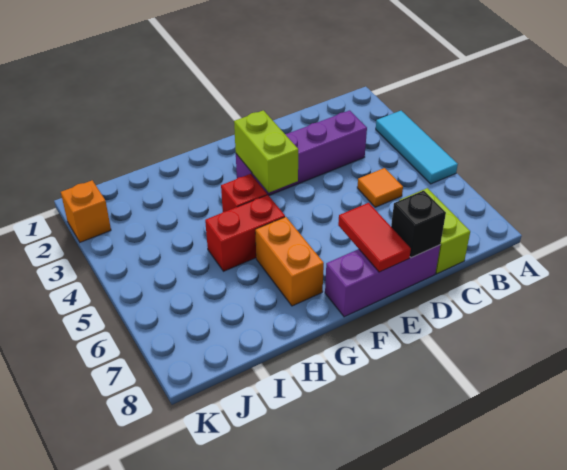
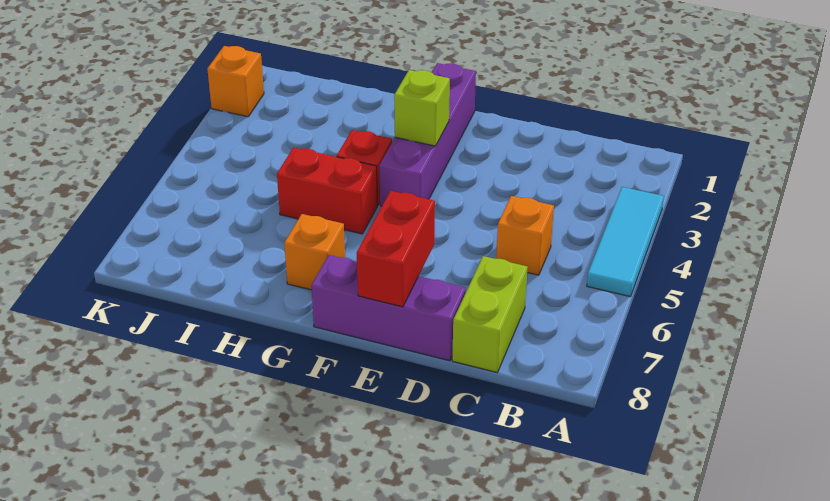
purple brick C3:F3 level 1 -> purple brick F1:F4 level 1
orange tile C5 level 1 -> orange brick C5 level 1
black brick D8 level 2 -> none
red tile E7:E8 level 2 -> red brick E7:E8 level 2
lime brick F3:F4 level 2 -> lime brick F3 level 2
orange brick G6:G7 level 1 -> orange brick G7 level 1

